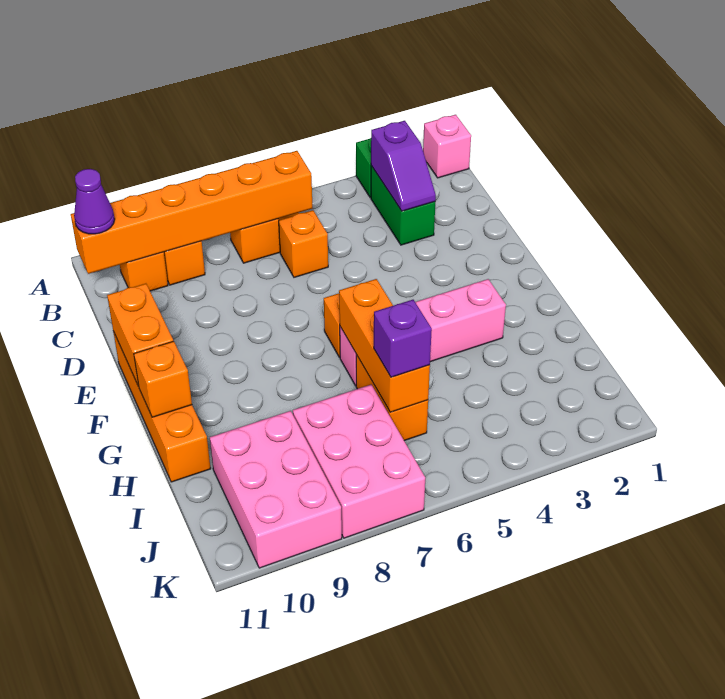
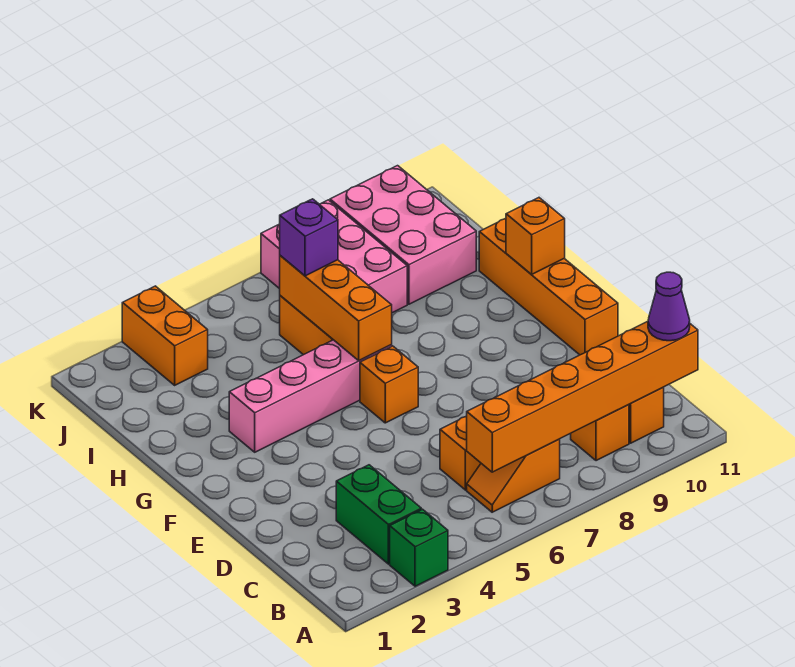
pink brick A1 level 1 -> none
purple slope B3:C3 level 2 top B -> none
orange brick E11:F11 level 2 -> orange brick J3:K3 level 1

